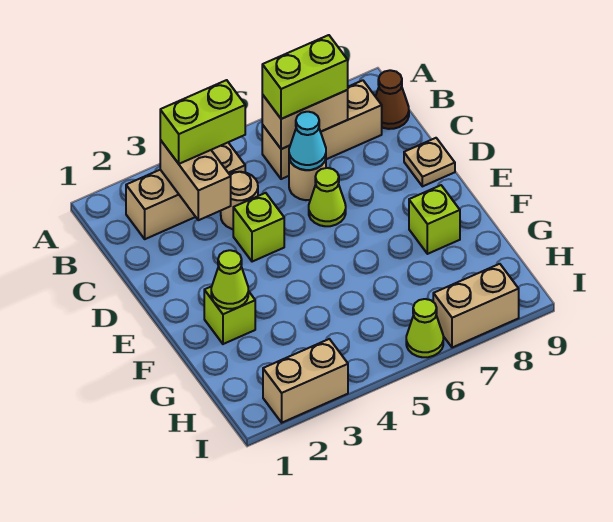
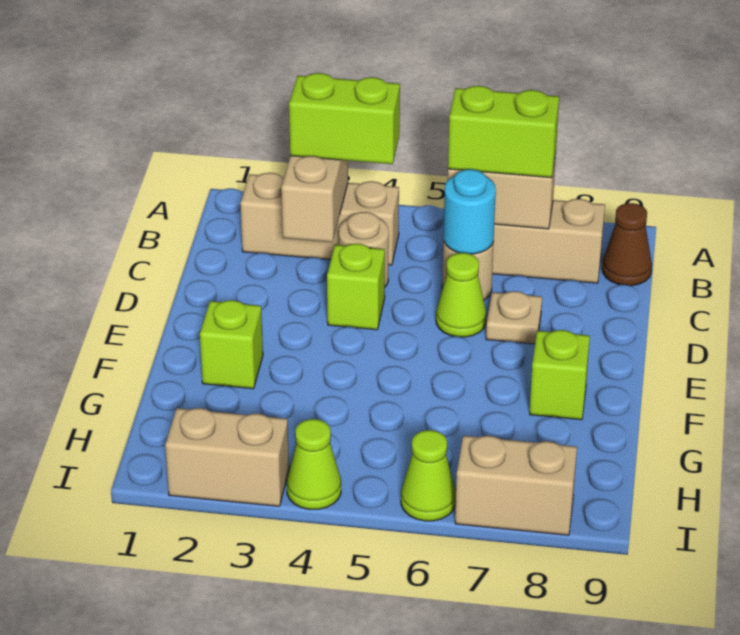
cyan cone C6 level 2 -> cyan round brick C6 level 2
tan plate D9 level 1 -> tan plate D7 level 1
lime cone F2 level 2 -> lime cone I4 level 1

